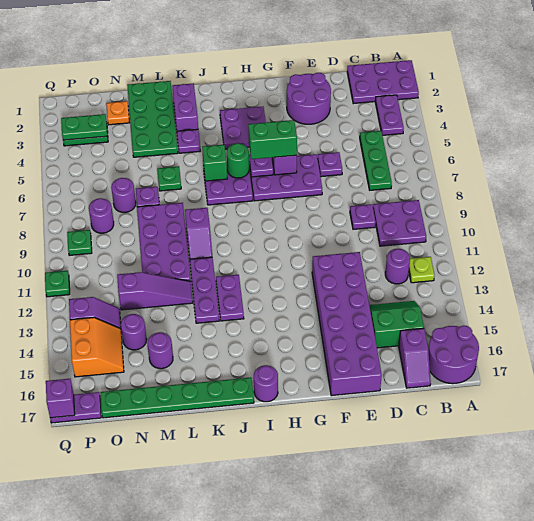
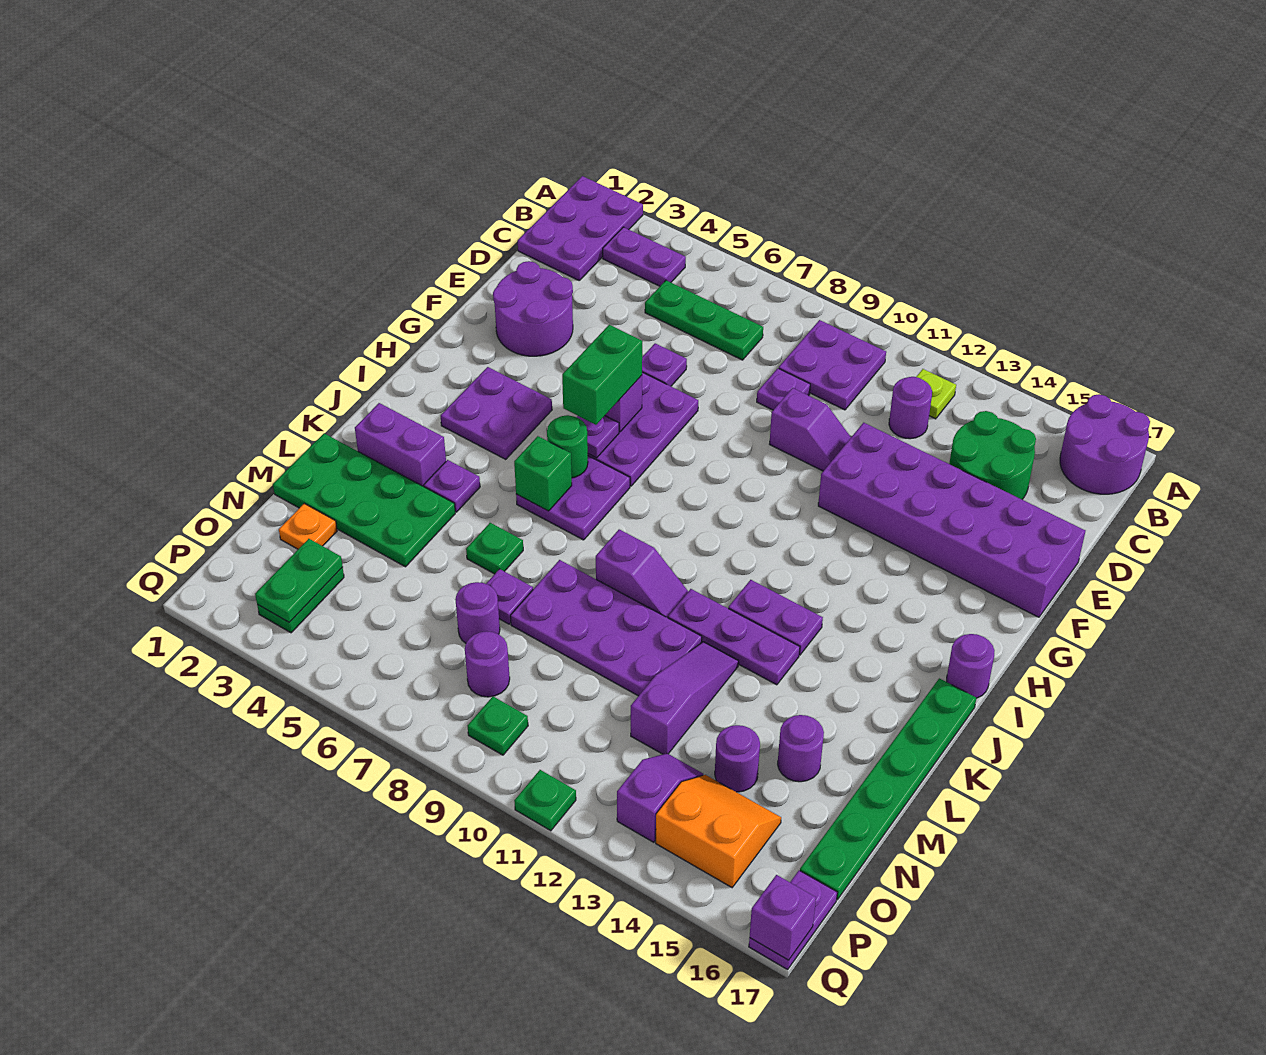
green slope C14:D15 level 1 top 15 -> green round brick C14:D15 level 1
purple slope C16:C17 level 1 top 16 -> purple slope E10:E11 level 1 top 10

